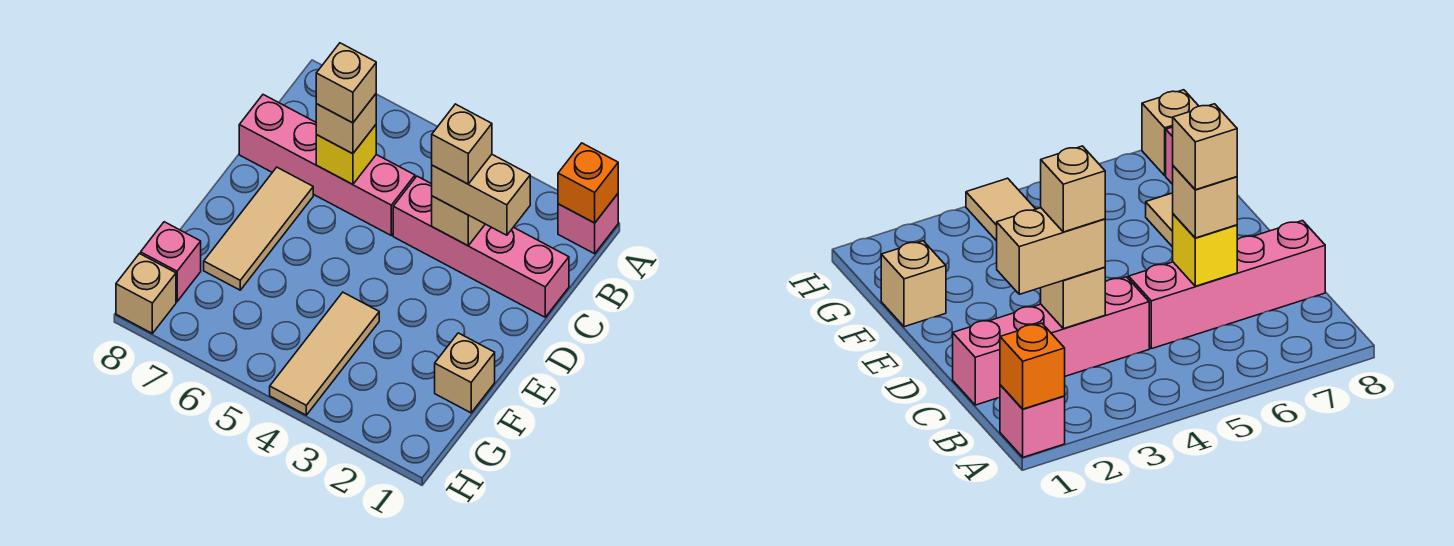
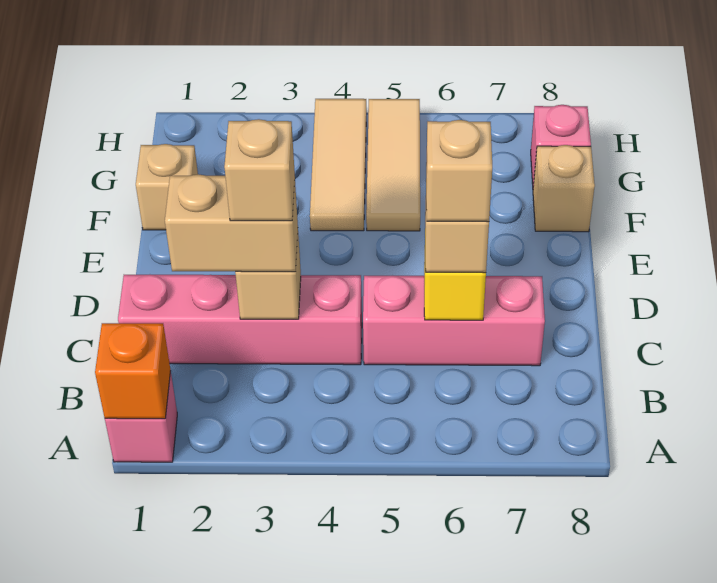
pink brick C5:C8 level 1 -> pink brick C5:C7 level 1
tan tile D7:F7 level 1 -> tan tile F5:H5 level 1
tan brick H8 level 1 -> tan brick F8 level 1

